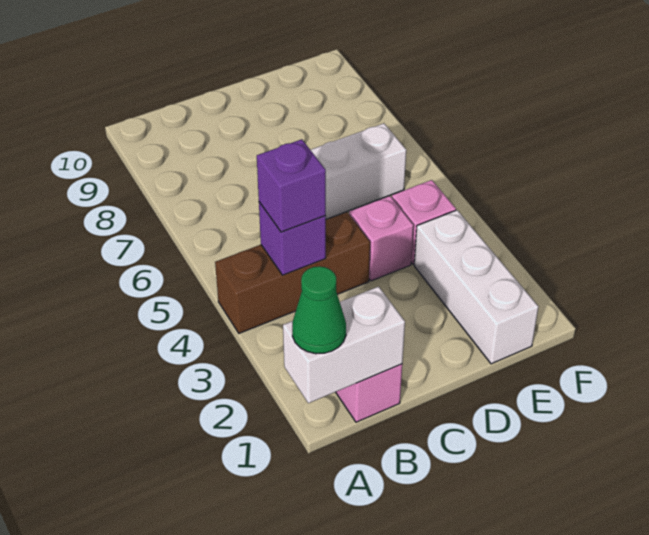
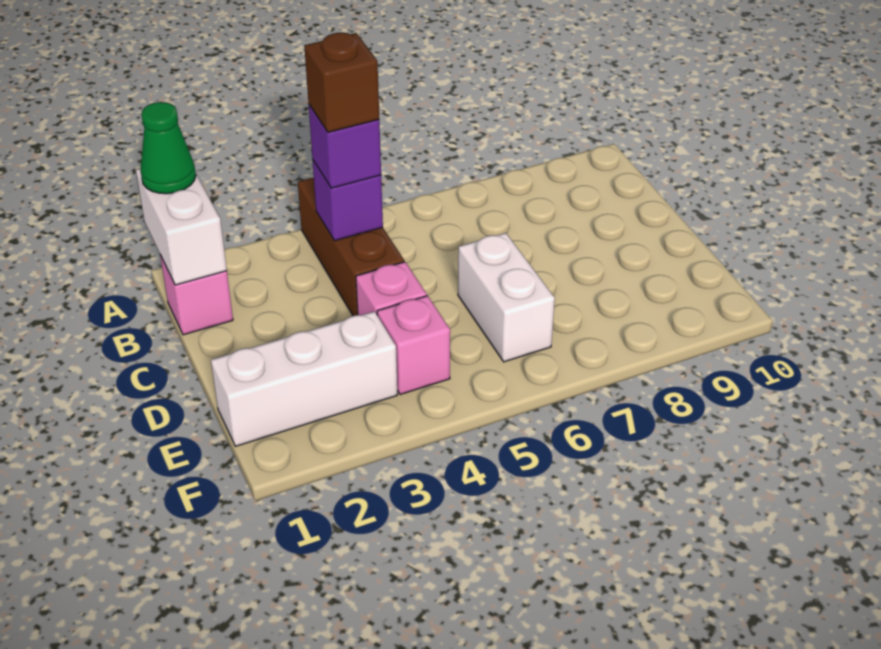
none -> brown brick B4 level 4

